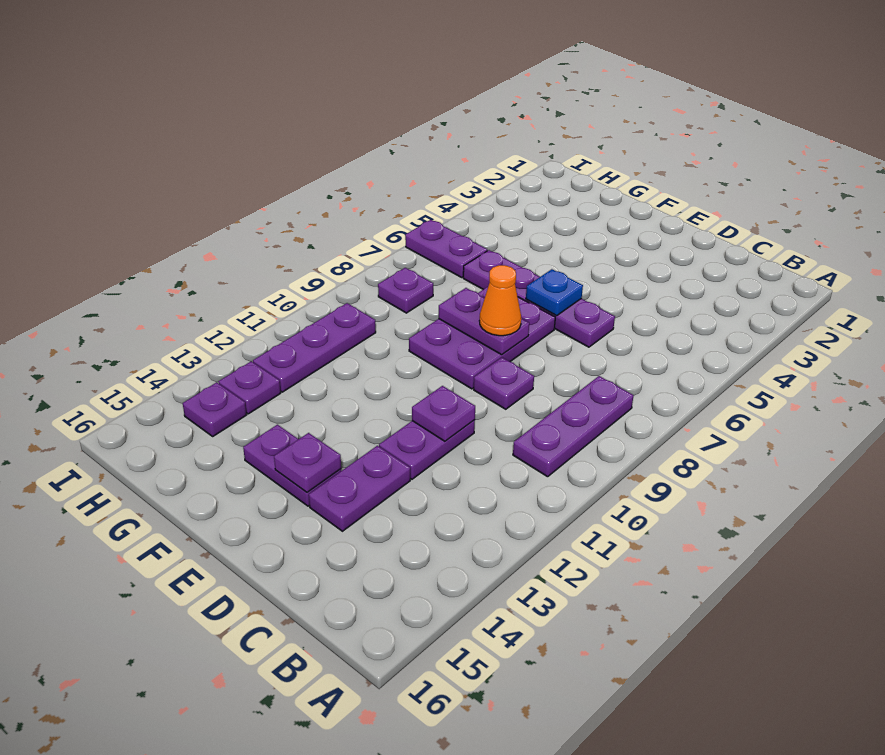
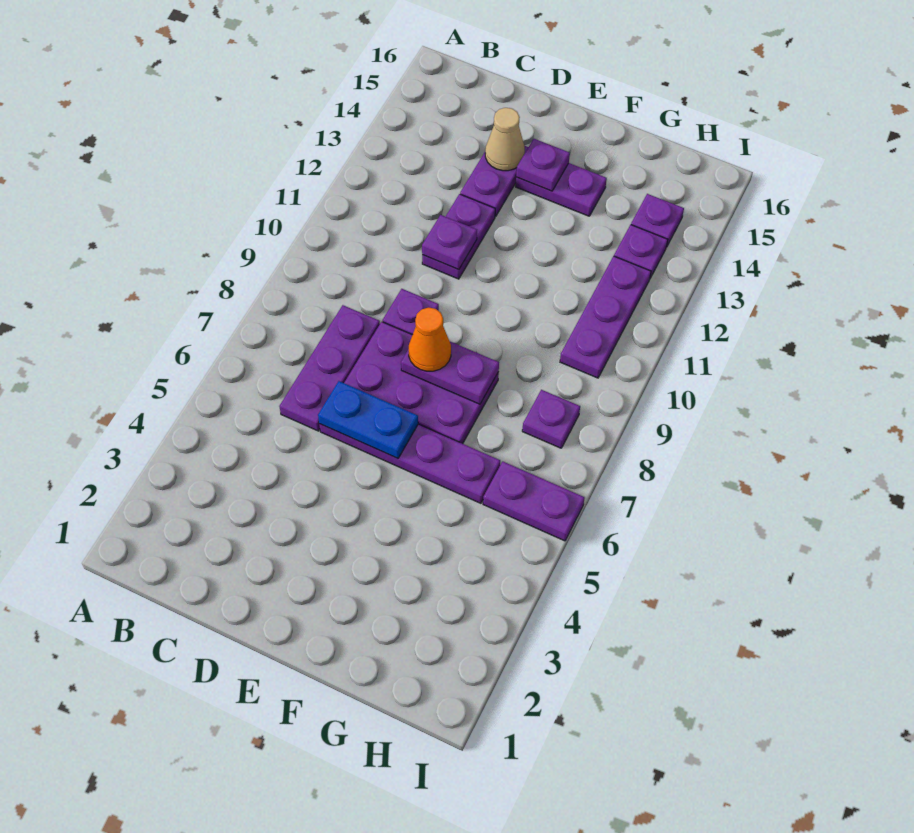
purple plate B8:B10 level 1 -> purple plate C6:C8 level 1
none -> tan cone D14 level 2
blue plate E6 level 2 -> blue plate D6:E6 level 2
purple plate E7:F9 level 1 -> purple plate D7:F8 level 1

